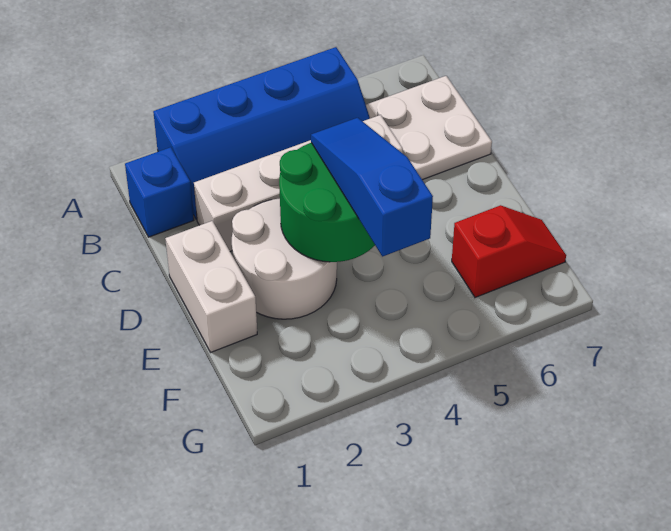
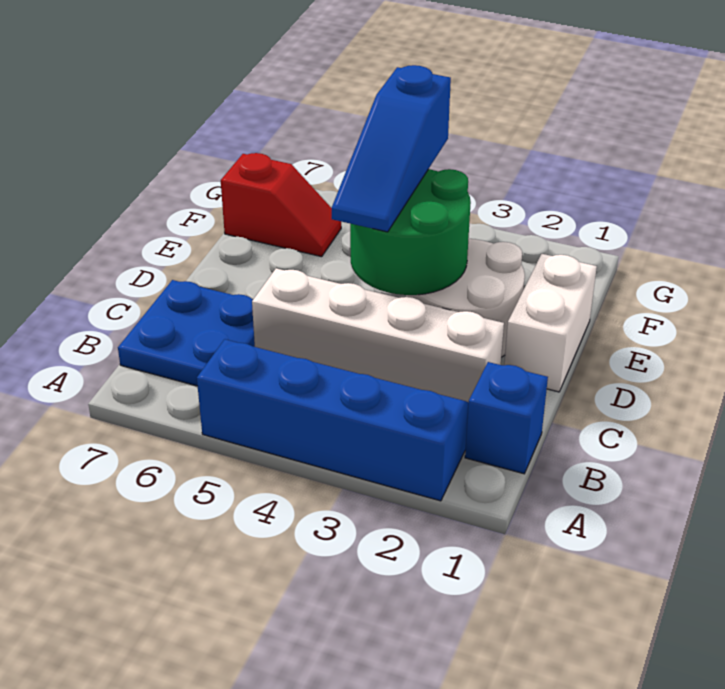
white plate B6:C7 level 1 -> blue plate B6:C7 level 1
red slope F6:F7 level 1 top 6 -> red slope F6:F7 level 1 top 7

